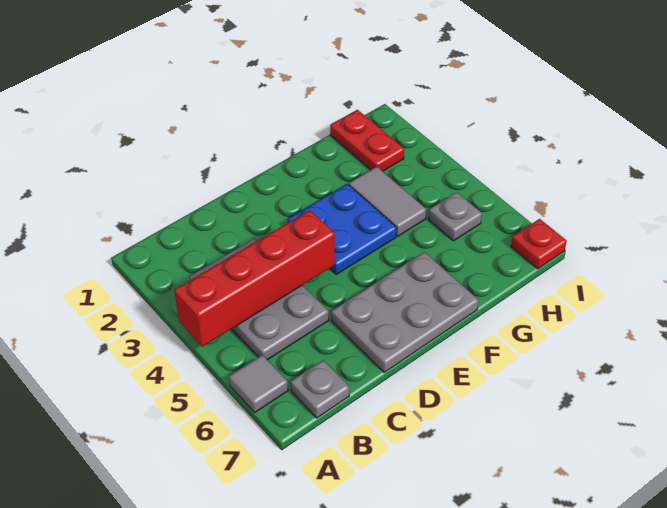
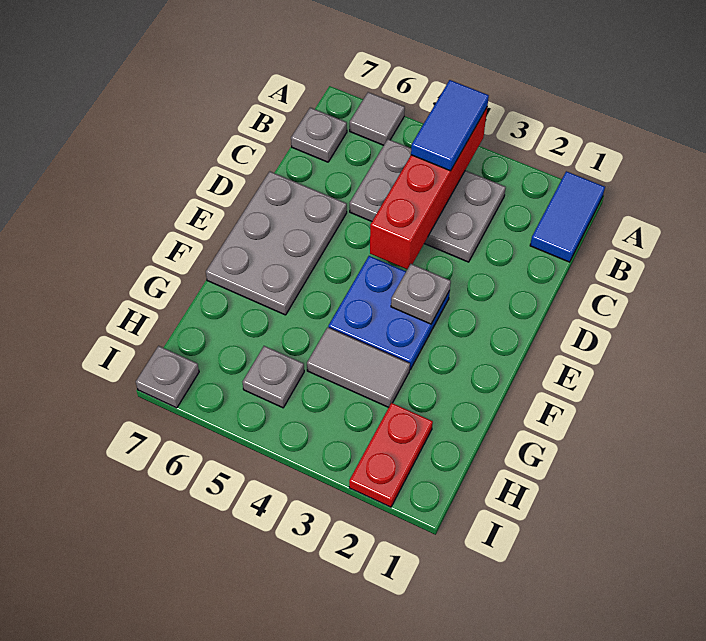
none -> blue tile A1:B1 level 1
none -> blue tile A4:B4 level 3
none -> grey plate E3 level 2
red plate H1:H2 level 1 -> red plate H2:I2 level 1
red plate I7 level 1 -> grey plate I7 level 1

